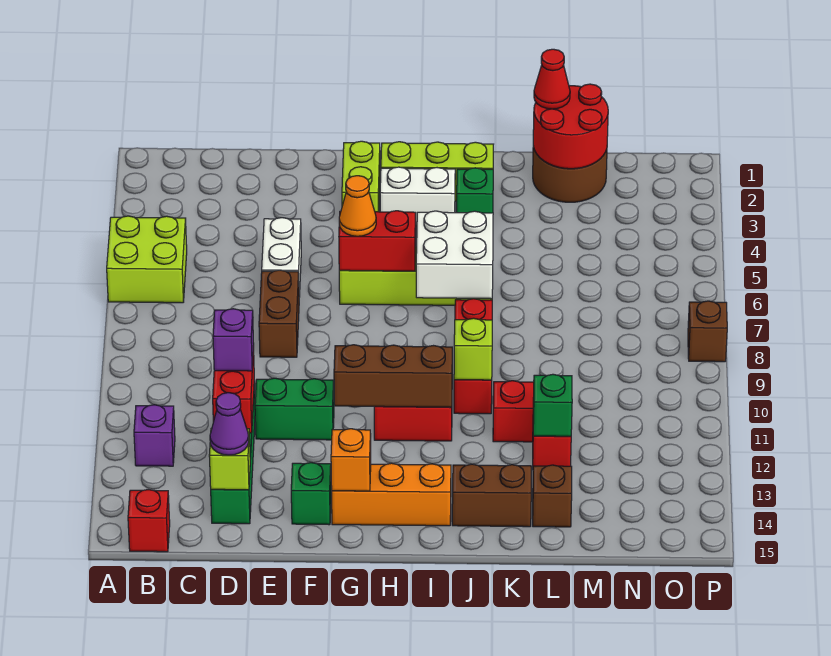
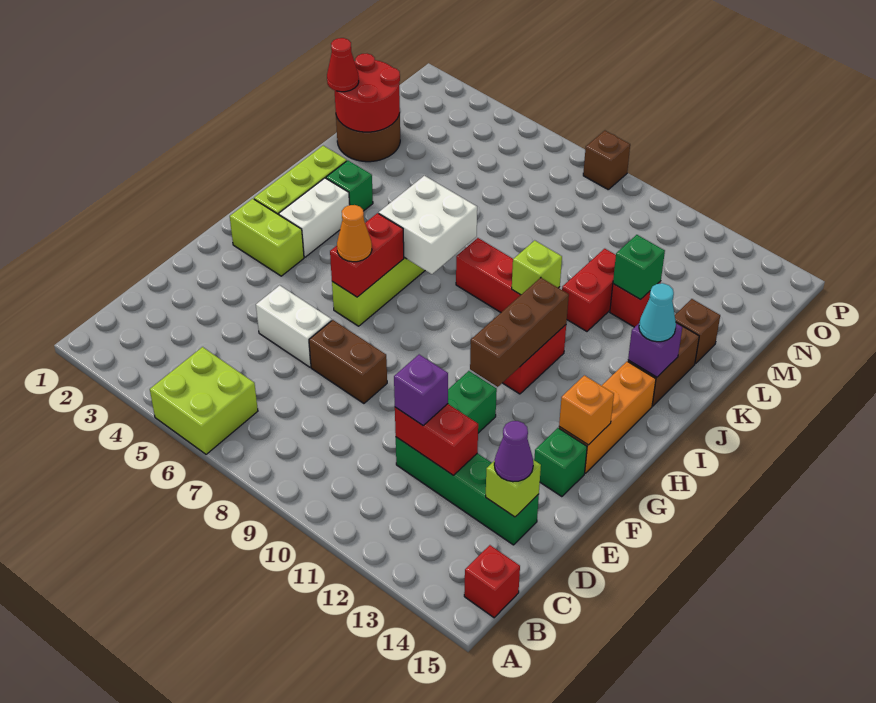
purple brick B12 level 1 -> purple brick J14 level 2
none -> cyan cone J14 level 3

